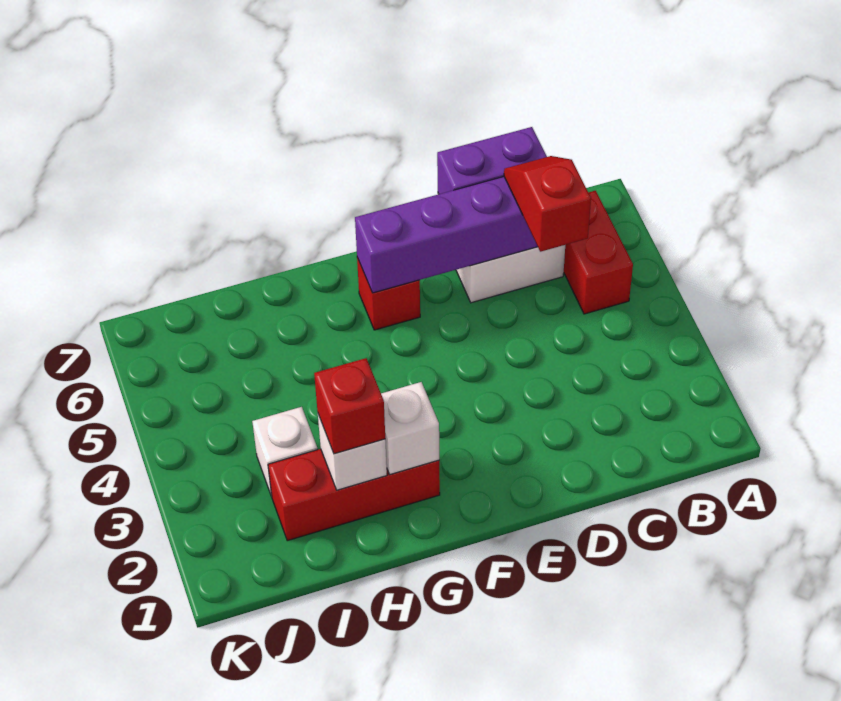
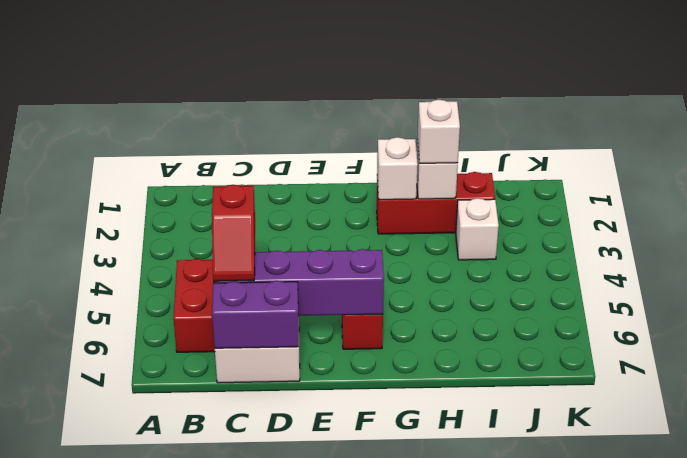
red brick H2 level 3 -> white brick H2 level 3

